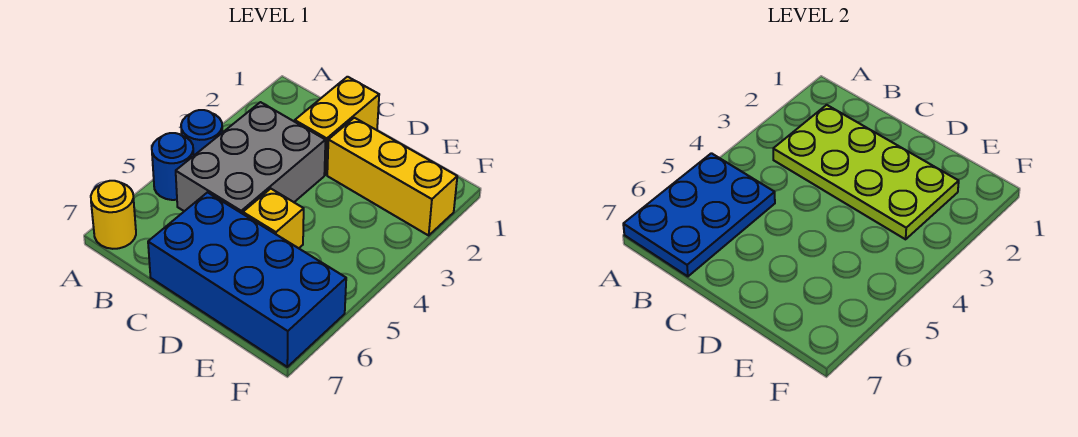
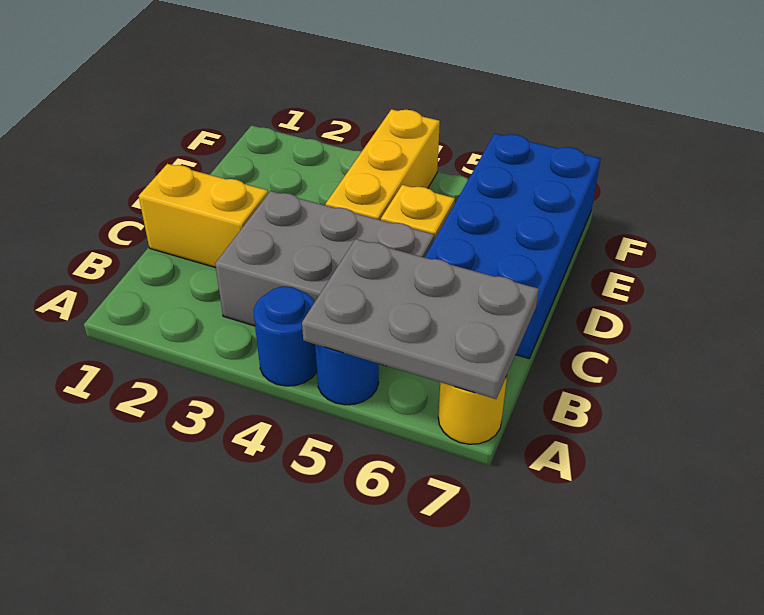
blue plate A5:B7 level 2 -> grey plate A5:B7 level 2
lime plate B2:E3 level 2 -> none
yellow brick D2:F2 level 1 -> yellow brick D4:F4 level 1

